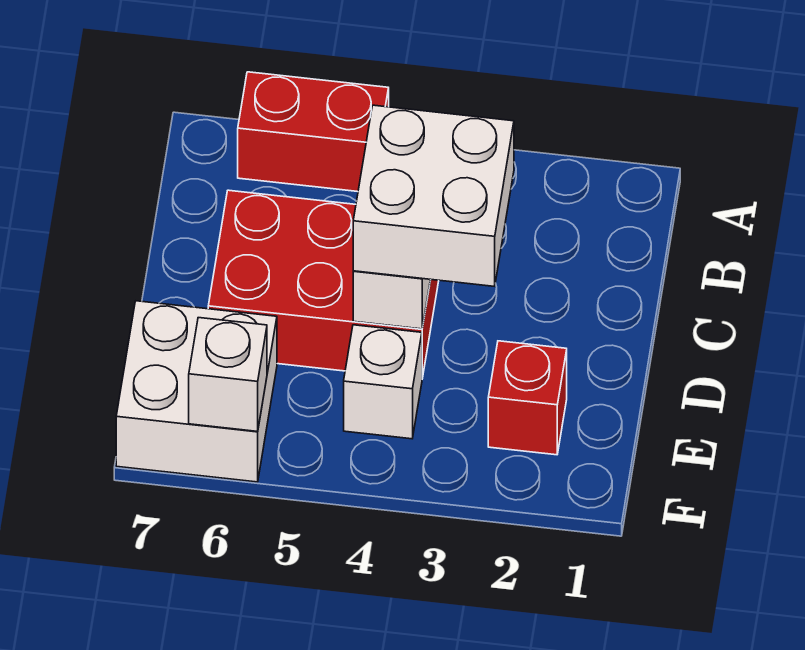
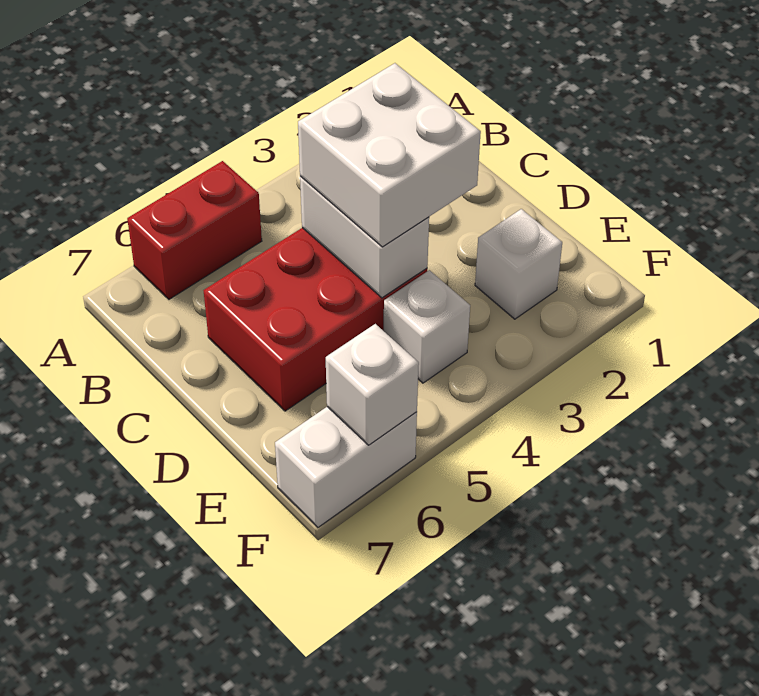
red brick E2 level 1 -> white brick E2 level 1
white brick E6:F7 level 1 -> white brick F6:F7 level 1

